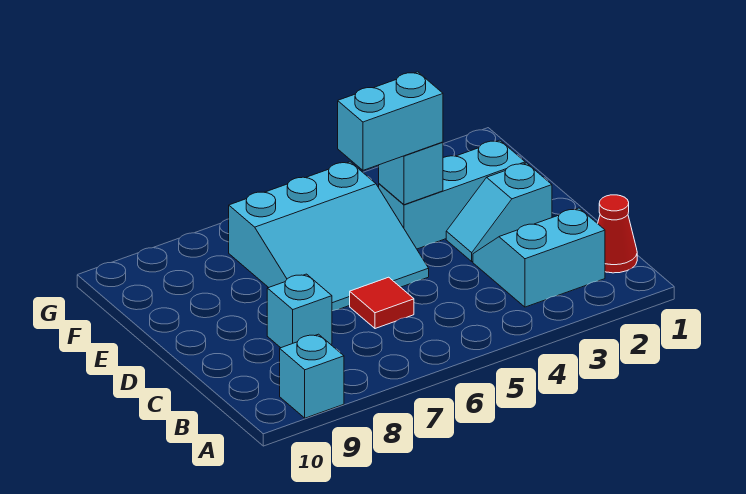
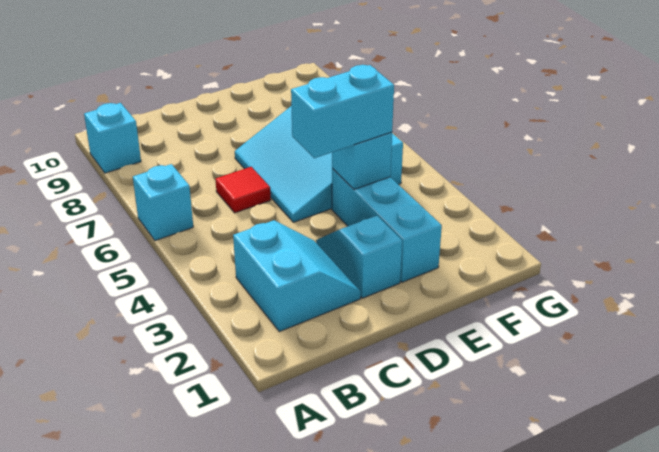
red cone B1 level 1 -> none
cyan brick C8 level 1 -> cyan brick A6 level 1
cyan brick E4:E5 level 3 -> cyan brick D4:E4 level 3

